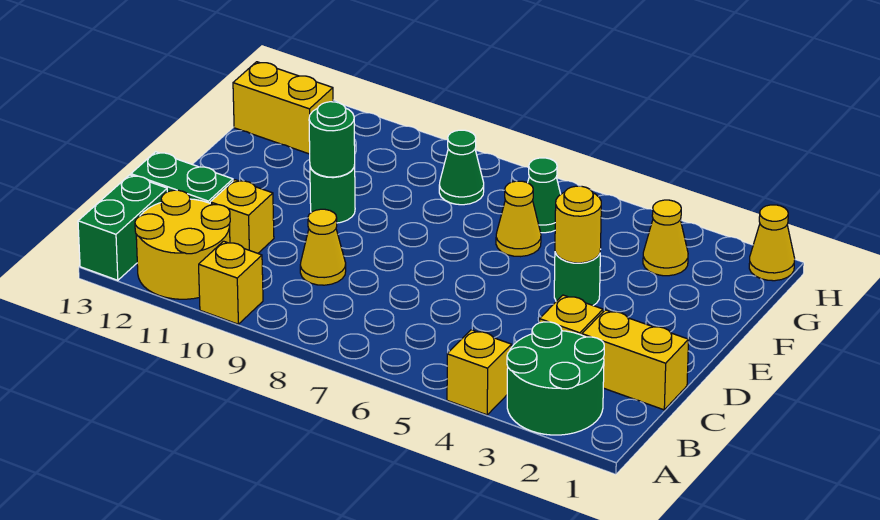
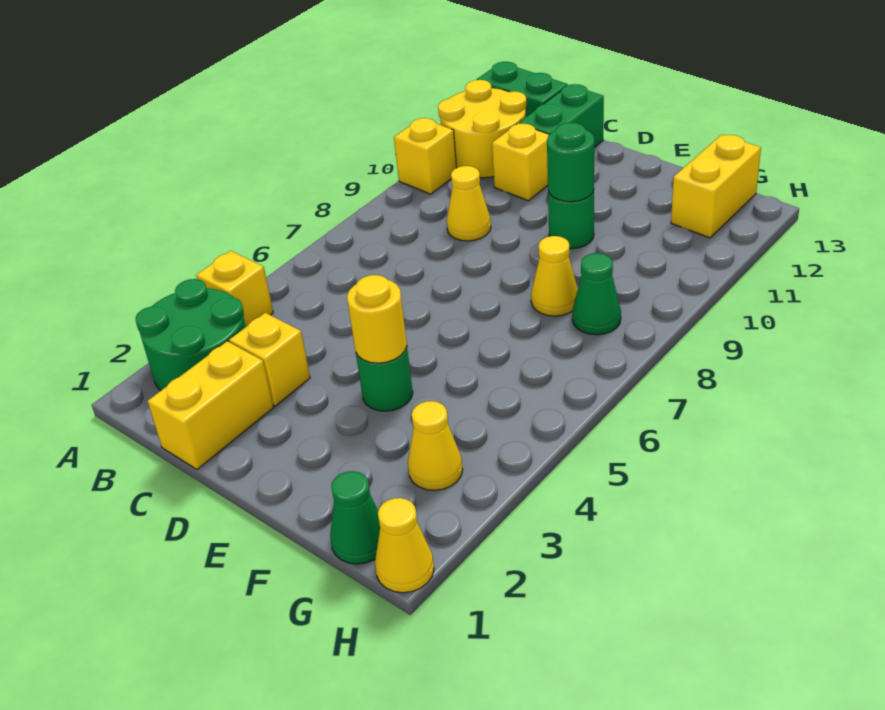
yellow cone F6 level 1 -> yellow cone F8 level 1
green cone G6 level 1 -> green cone G1 level 1

